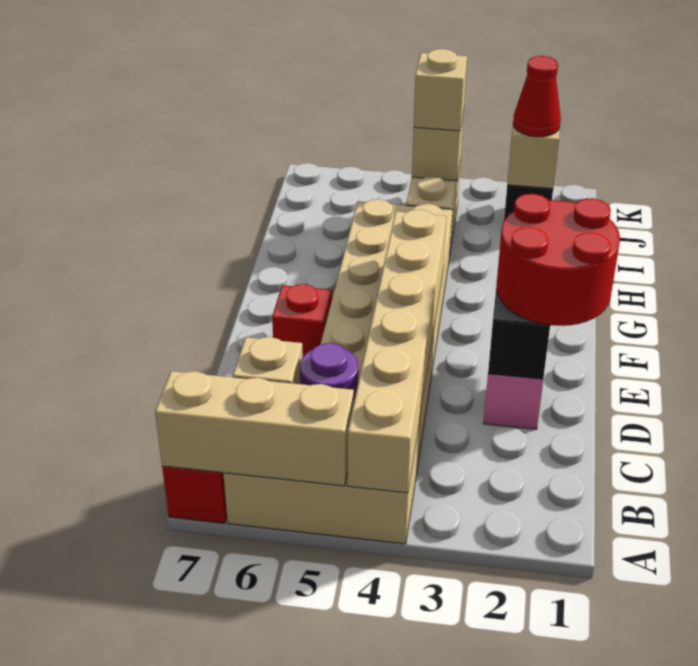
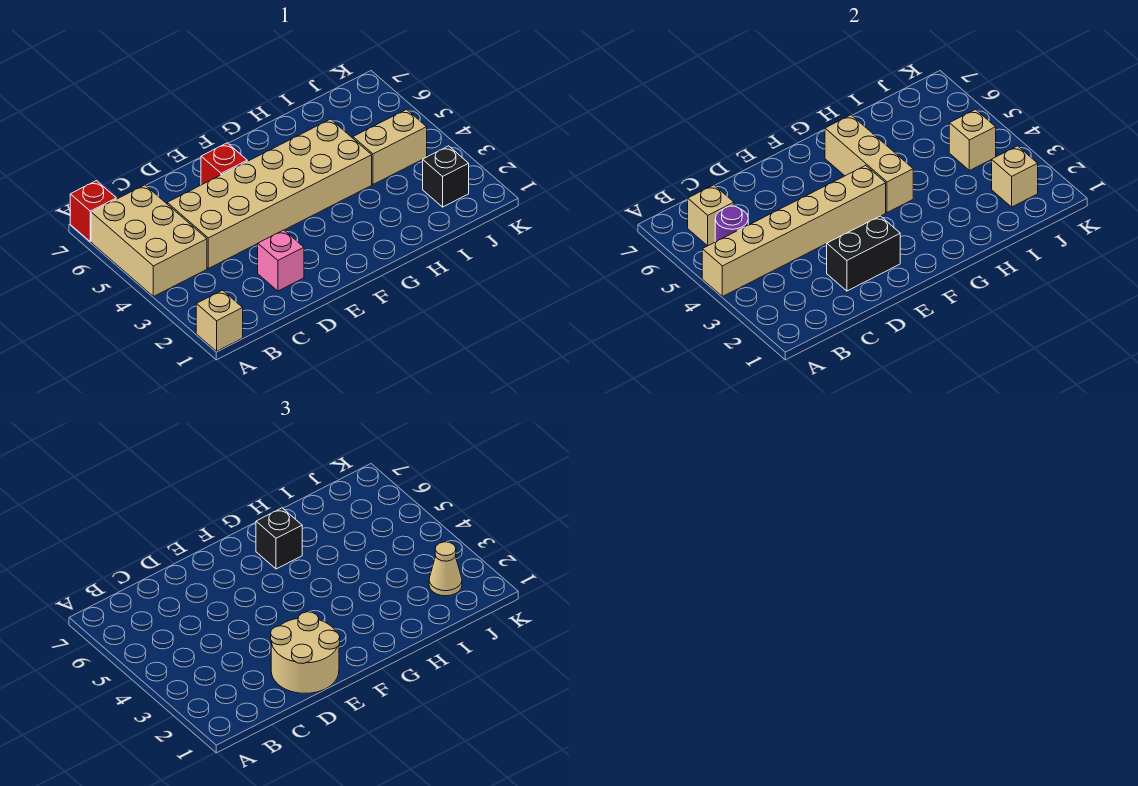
tan brick A5:A7 level 2 -> tan brick G4:G6 level 2
red round brick D1:E2 level 3 -> tan round brick D1:E2 level 3
none -> black brick G6 level 3
red cone J2 level 3 -> tan cone J2 level 3
tan brick J4 level 3 -> tan brick A1 level 1

